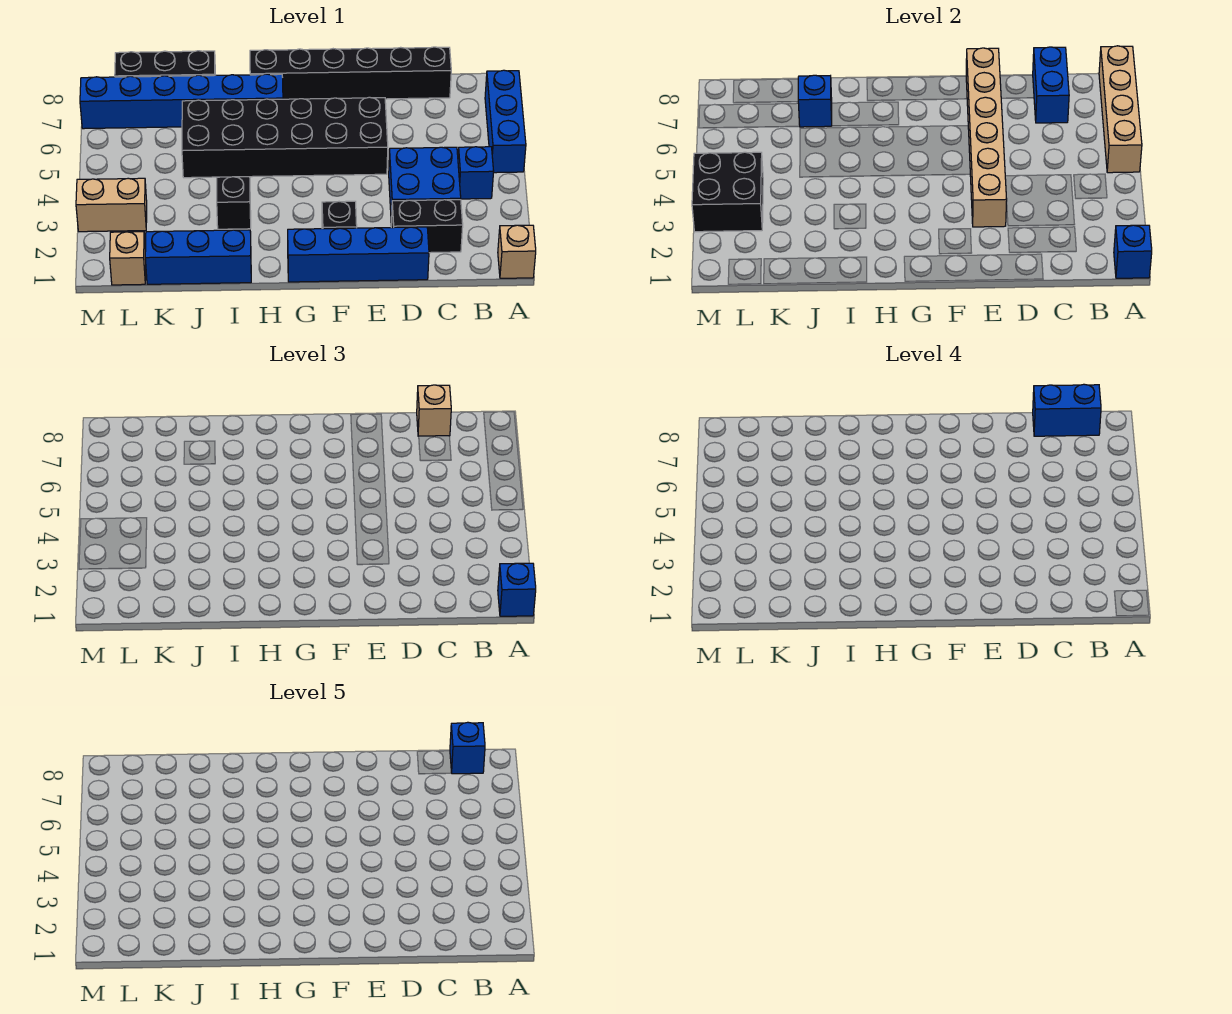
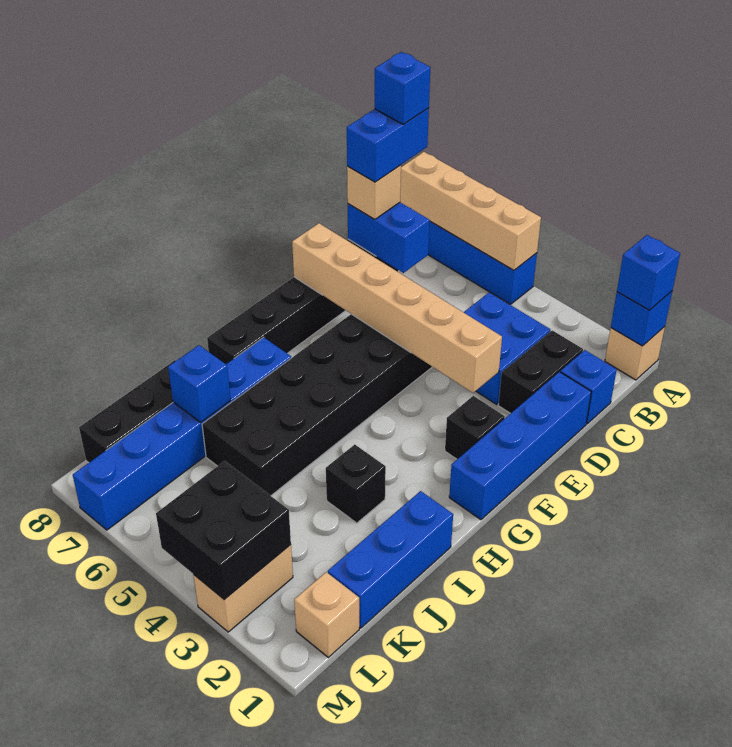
blue brick B4 level 1 -> blue brick C1 level 1

